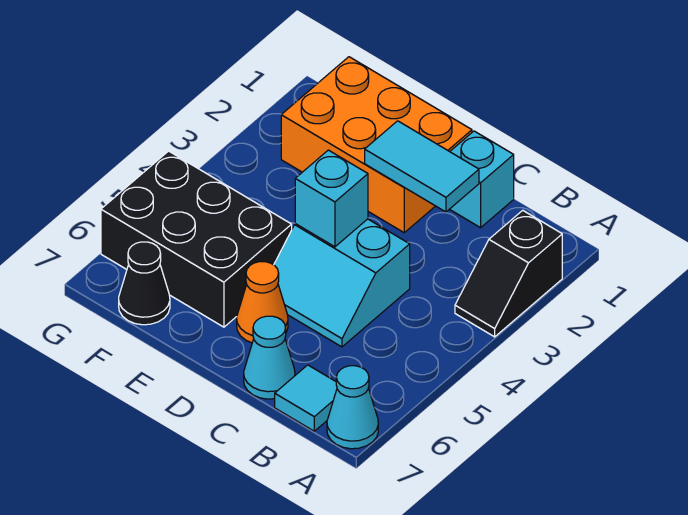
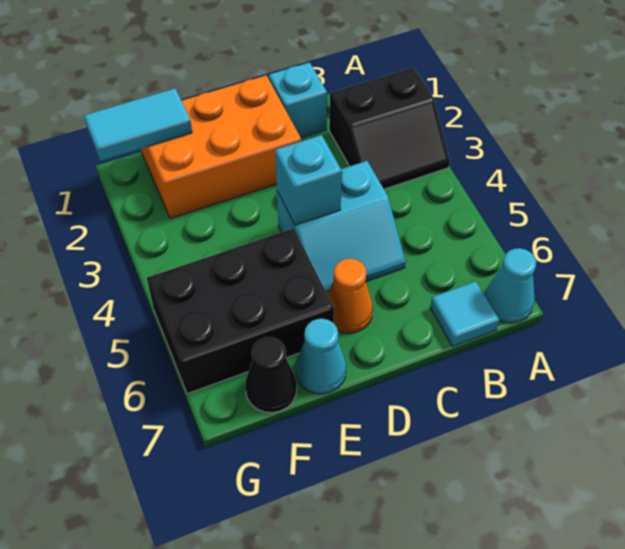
black slope A2:A3 level 1 top 2 -> black slope A2:B3 level 1 top 2
cyan tile C2:D2 level 2 -> cyan tile F1:G1 level 2
cyan cone C7 level 1 -> cyan cone E7 level 1

